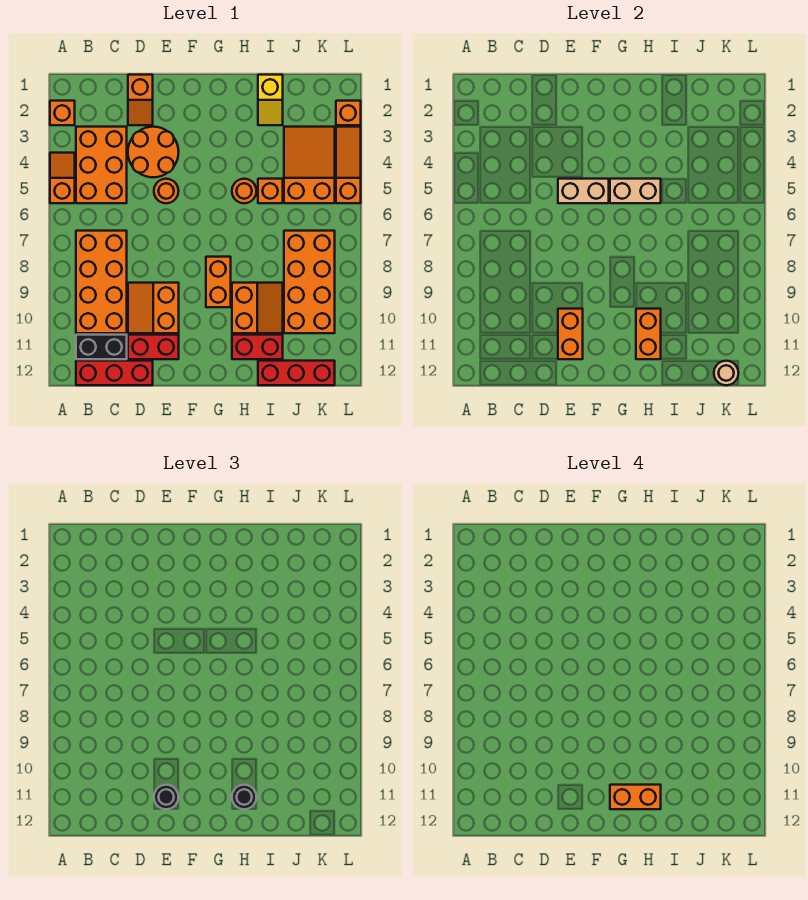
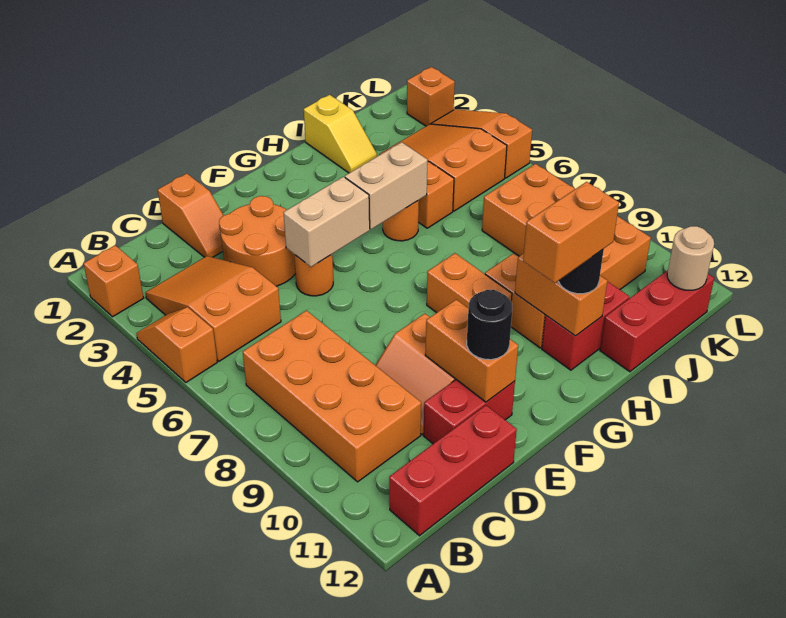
orange brick B3:C5 level 1 -> orange slope B3:C5 level 1 top 5
black brick B11:C11 level 1 -> none

